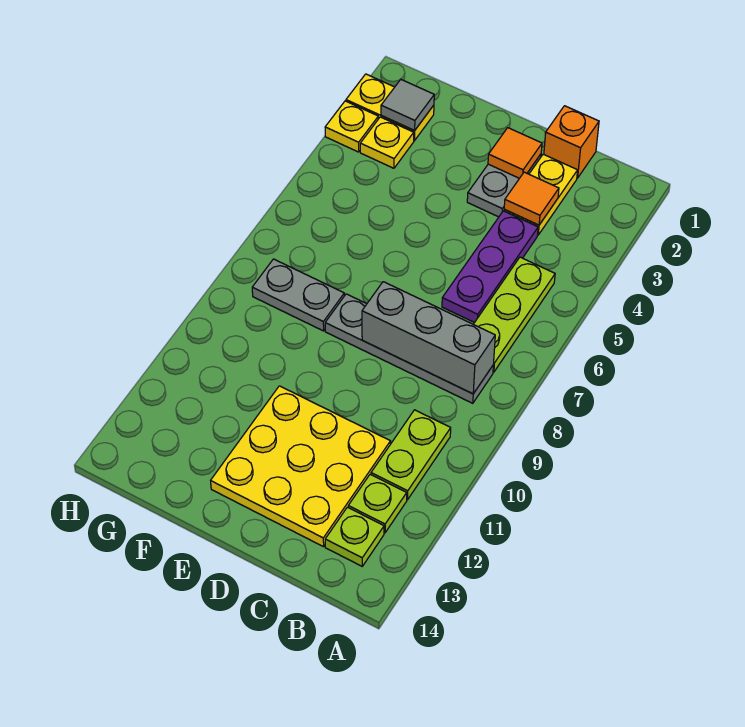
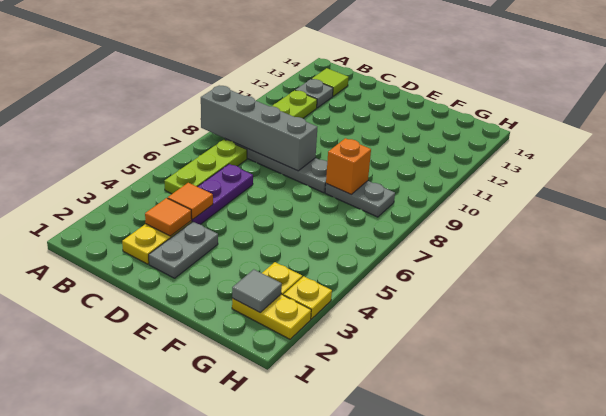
grey brick B8:D8 level 2 -> grey brick A8:D8 level 2
lime plate B12 level 1 -> grey plate B12 level 1
lime plate B13 level 1 -> lime tile B13 level 1
orange brick C1 level 1 -> orange brick F8 level 2
yellow plate C11:E13 level 1 -> none
orange tile D2 level 2 -> orange tile C4 level 2

